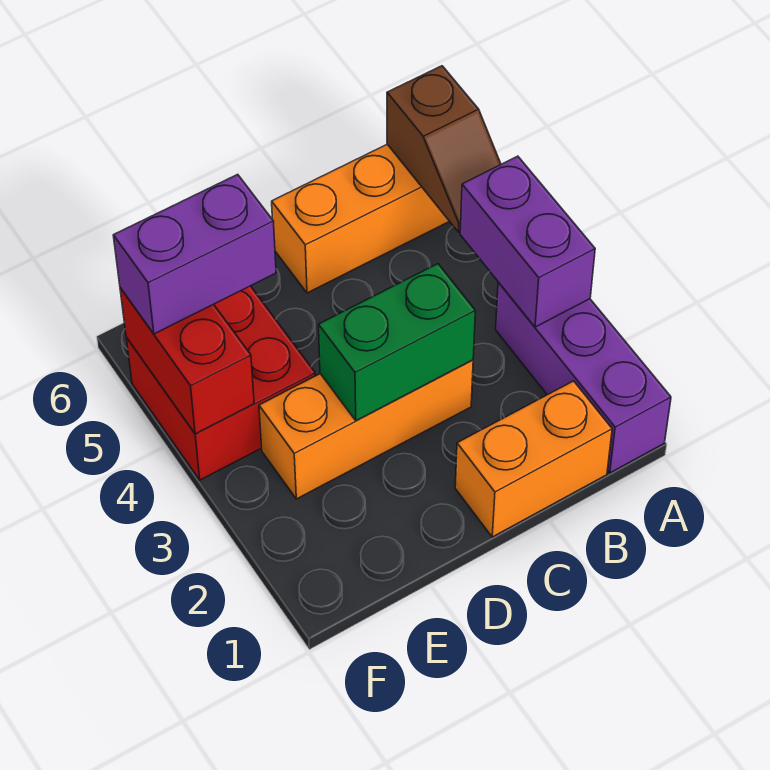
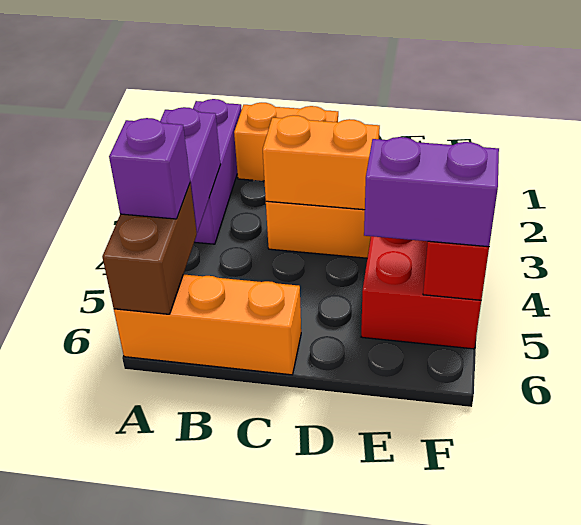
brown slope A5:A6 level 2 top 6 -> brown brick A5:A6 level 2
none -> purple brick A5 level 3
green brick C3:D3 level 2 -> orange brick C3:D3 level 2

